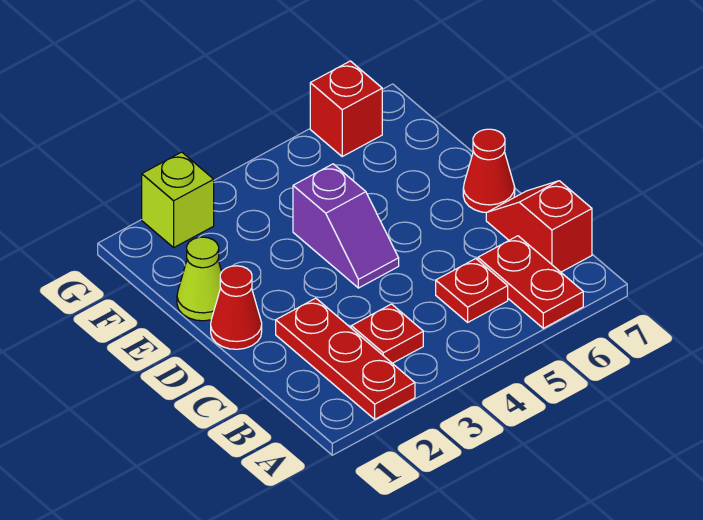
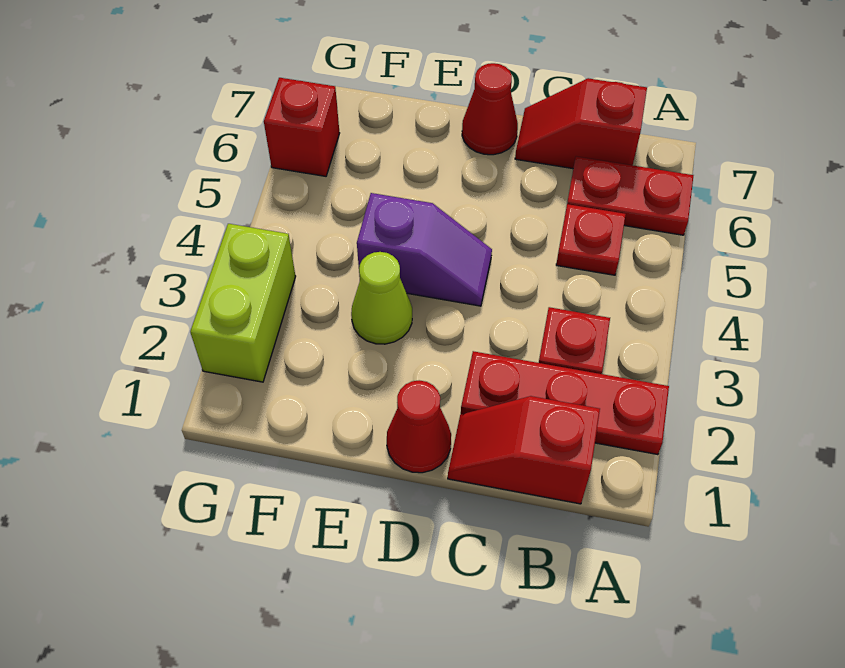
none -> red slope B1:C1 level 1 top B
lime cone E1 level 1 -> lime cone E3 level 1
lime brick G2 level 1 -> lime brick G2:G3 level 1

